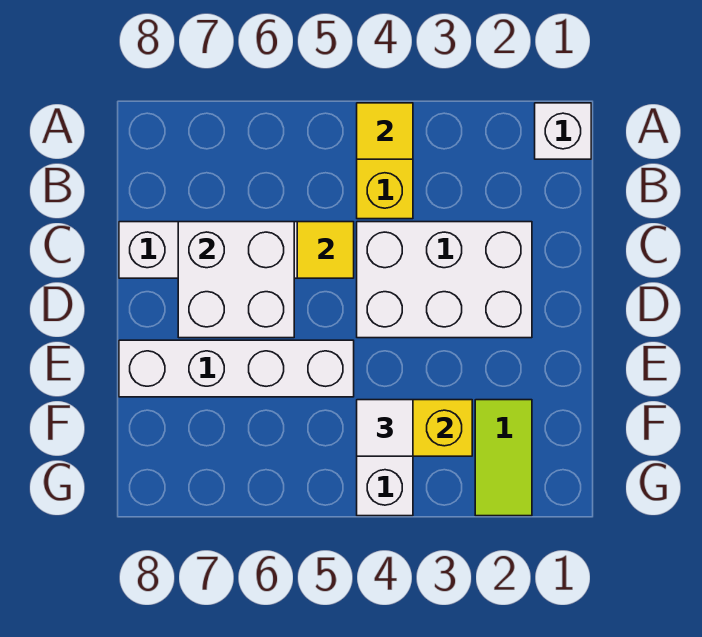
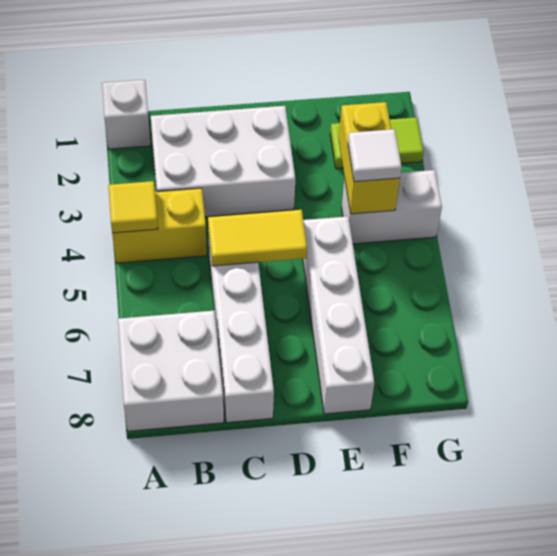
white brick C2:D4 level 1 -> white brick B2:D3 level 1
yellow tile C5 level 2 -> yellow tile C5:D5 level 2
white brick C6:D7 level 2 -> white brick A7:B8 level 1

